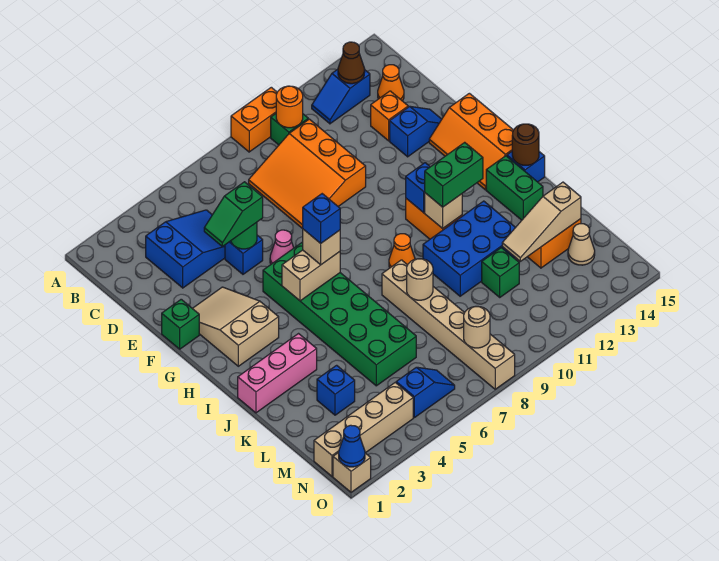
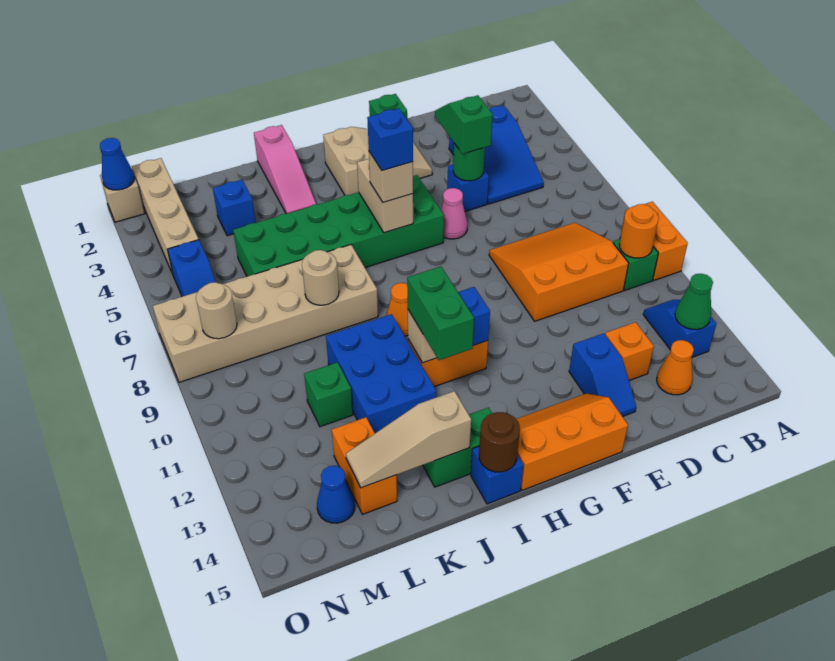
brown cone B13 level 2 -> green cone B13 level 2
pink brick J1:J3 level 1 -> pink slope J1:J3 level 1 top 1
tan brick J8:O8 level 1 -> tan brick J7:O8 level 1
tan slope L12:L14 level 2 top 14 -> tan slope J14:L14 level 2 top J
tan cone M14 level 1 -> blue cone M14 level 1

